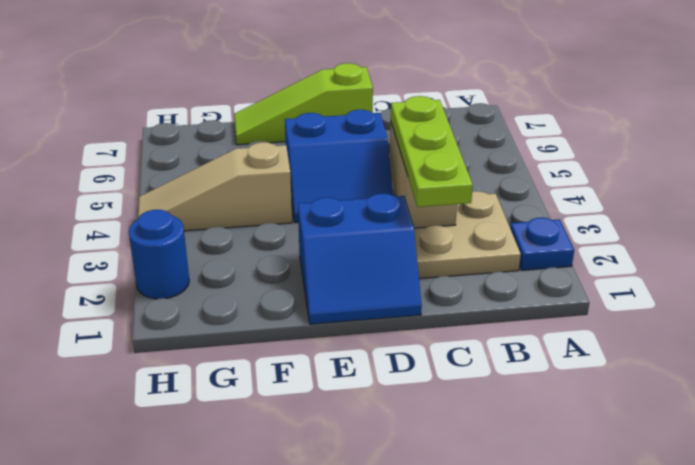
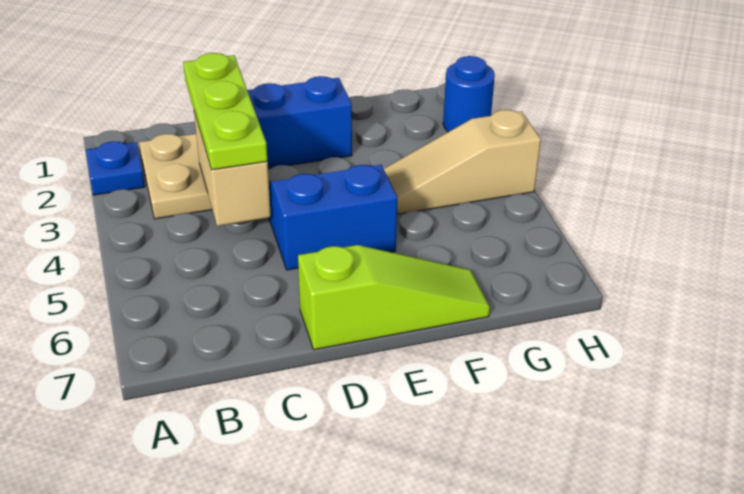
tan slope F4:H4 level 1 top F -> tan slope F4:H4 level 1 top H

